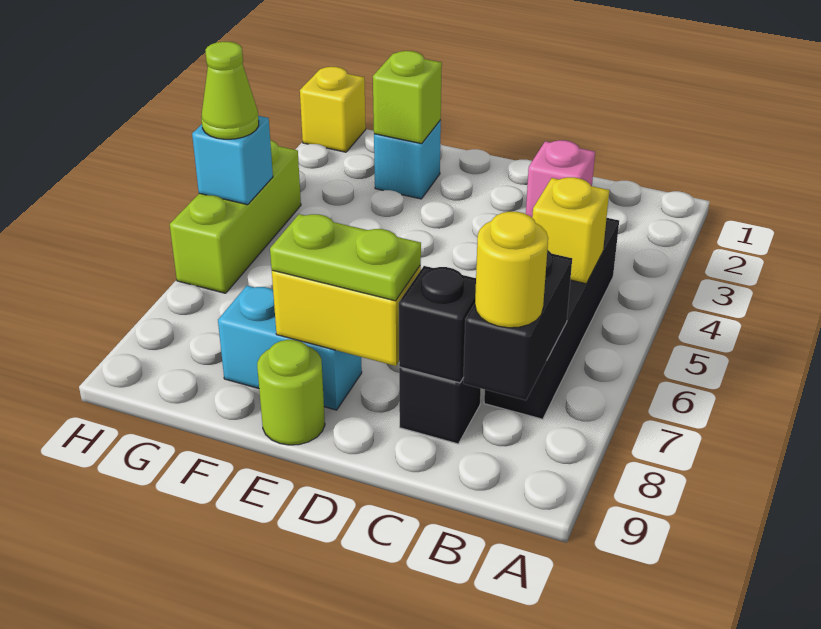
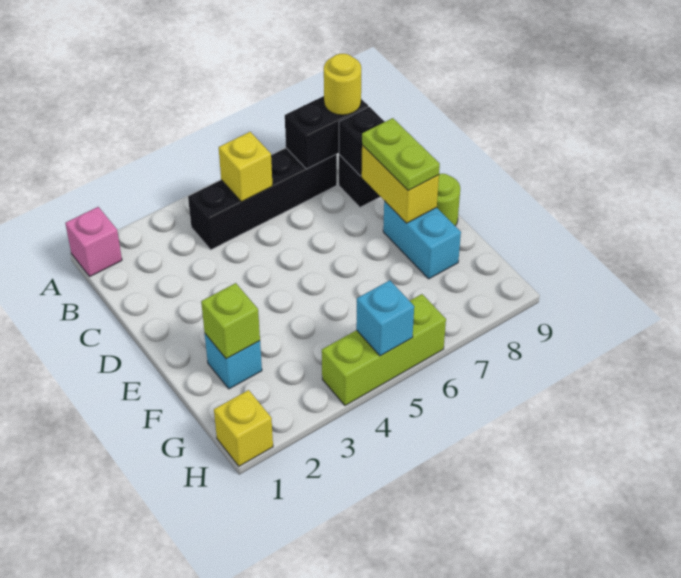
pink brick C2 level 1 -> pink brick A1 level 1
lime cone H5 level 3 -> none

